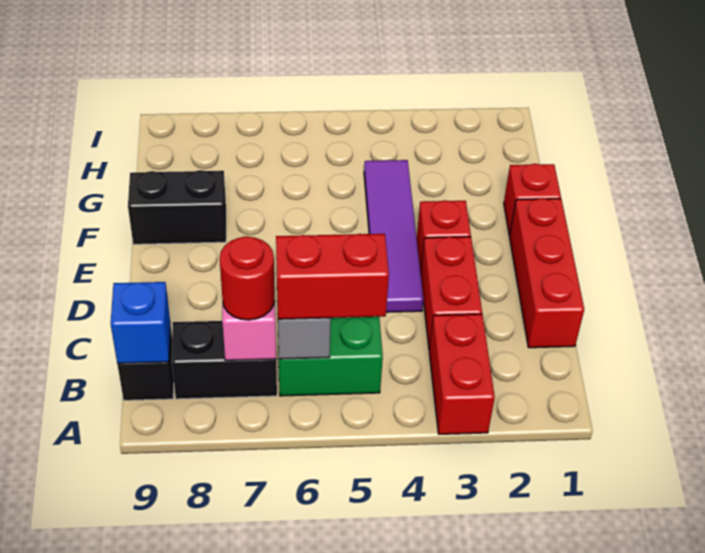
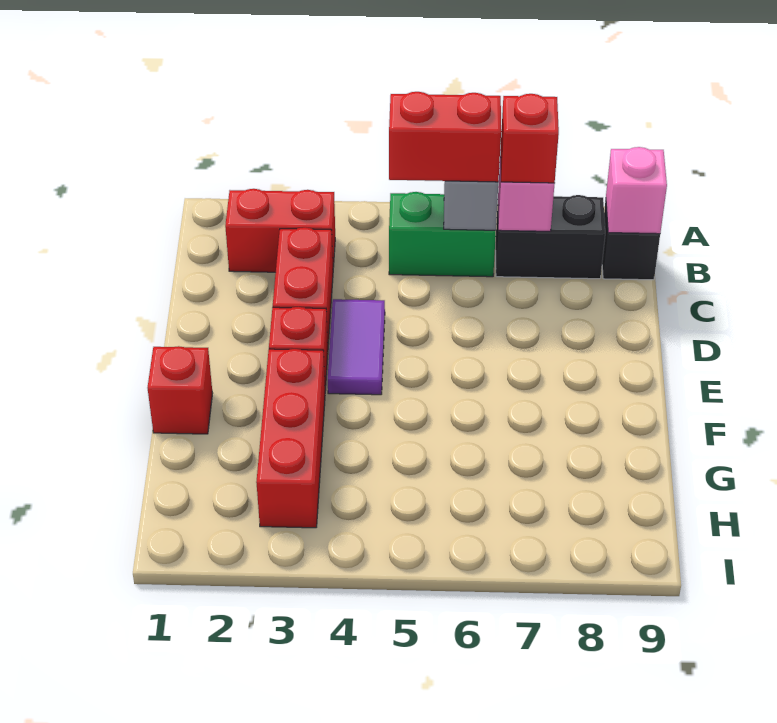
red brick A3:B3 level 1 -> red brick B2:B3 level 1
red round brick B7 level 3 -> red brick B7 level 3
blue brick B9 level 2 -> pink brick B9 level 2
red brick C1:E1 level 1 -> red brick F3:H3 level 1
purple tile D4:G4 level 1 -> purple tile D4:E4 level 1
black brick F8:F9 level 1 -> none

